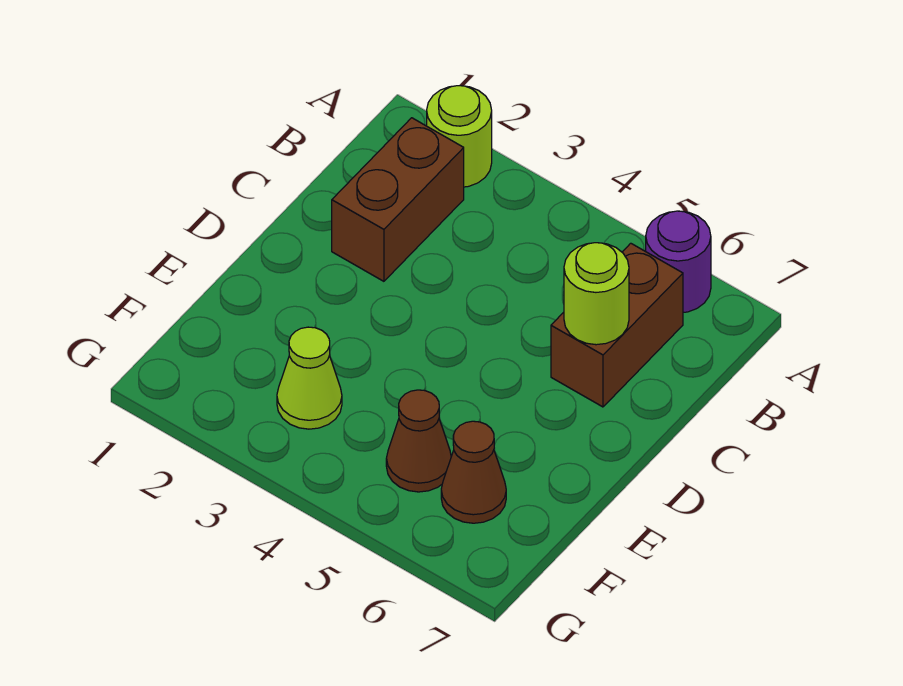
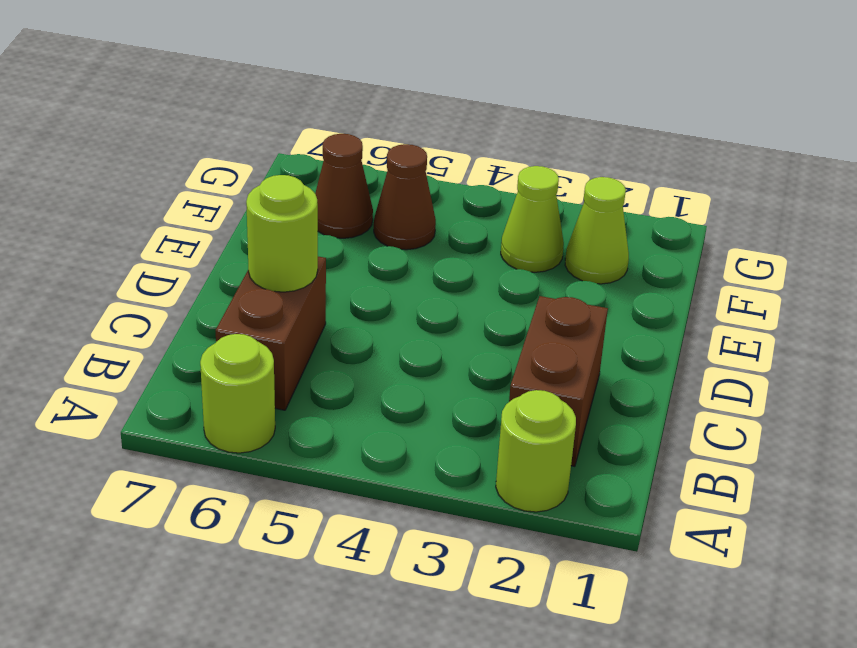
purple round brick A6 level 1 -> lime round brick A6 level 1
none -> lime cone F2 level 1

